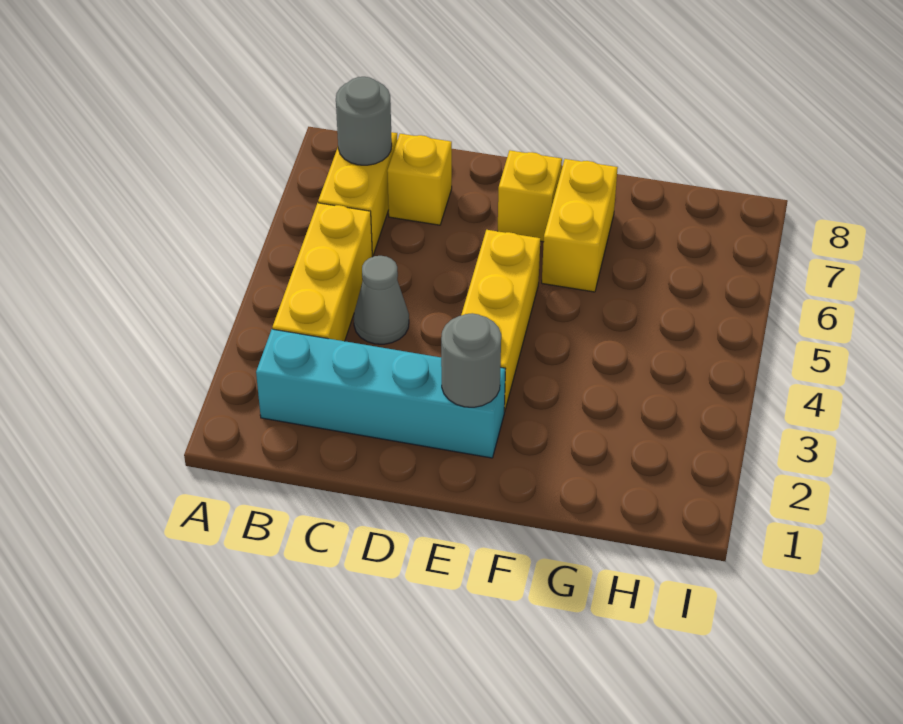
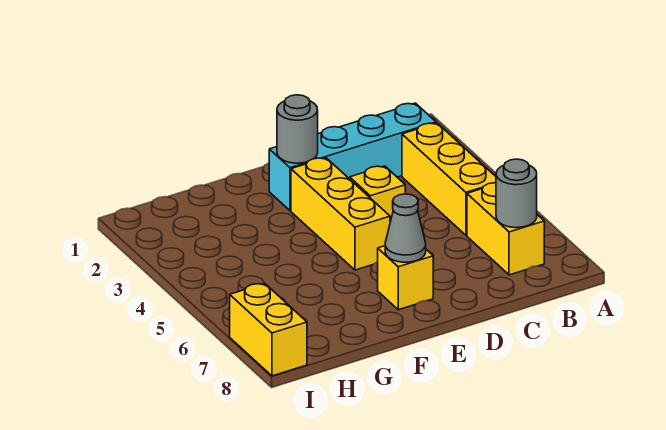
grey cone C4 level 1 -> grey cone E7 level 2
yellow brick C7 level 1 -> yellow brick D4 level 1
yellow brick F6:F7 level 1 -> yellow brick I7:I8 level 1

